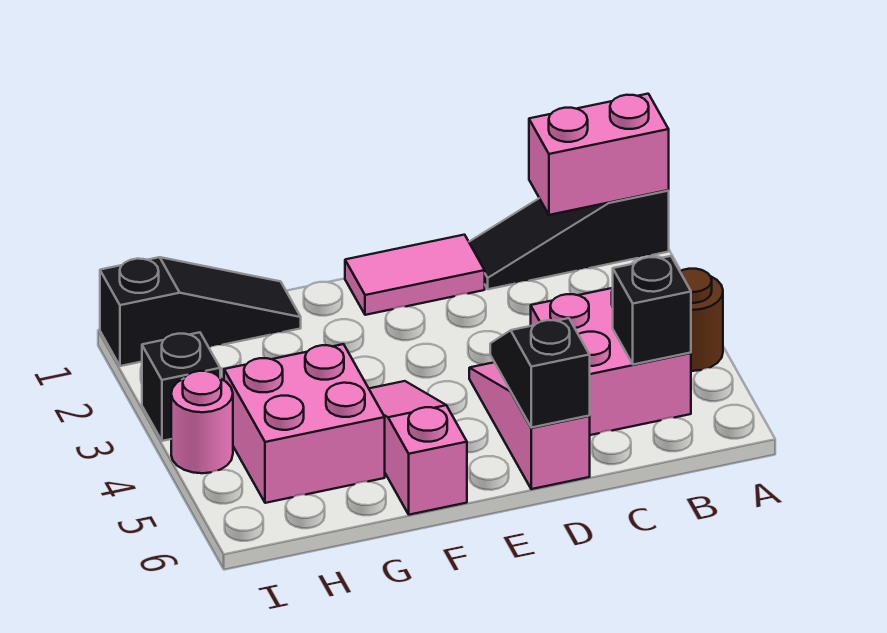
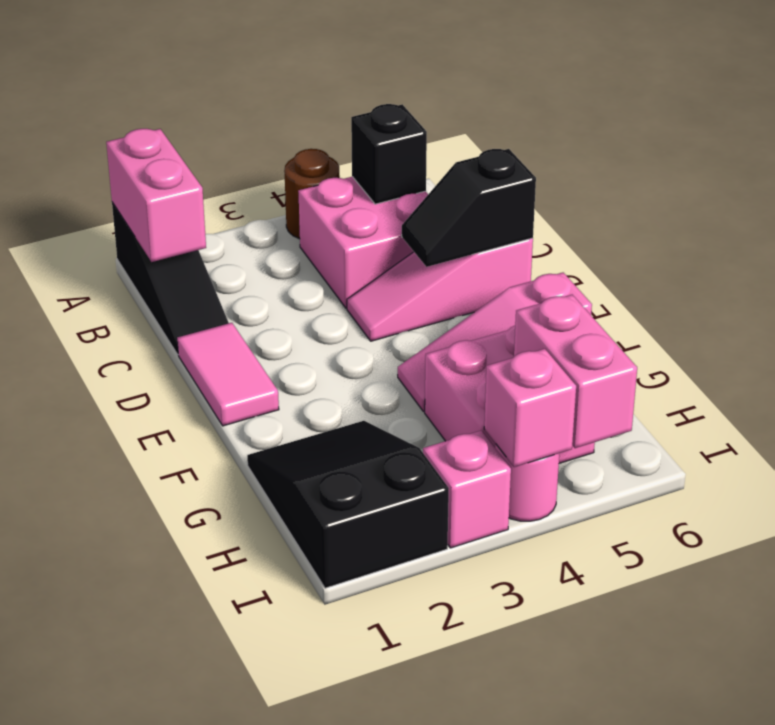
black slope G1:I1 level 1 top I -> black slope G1:I2 level 1 top I
none -> pink brick H5:I5 level 2
black brick I3 level 1 -> pink brick I3 level 1
none -> pink brick I4 level 2

